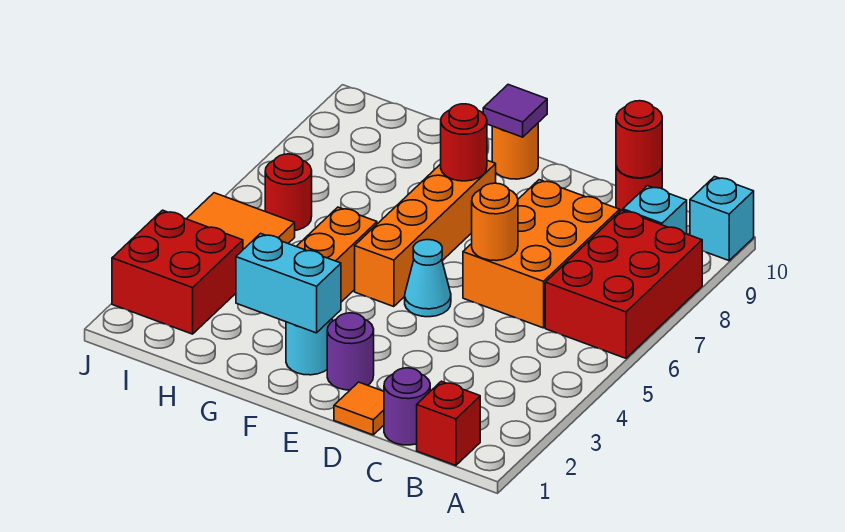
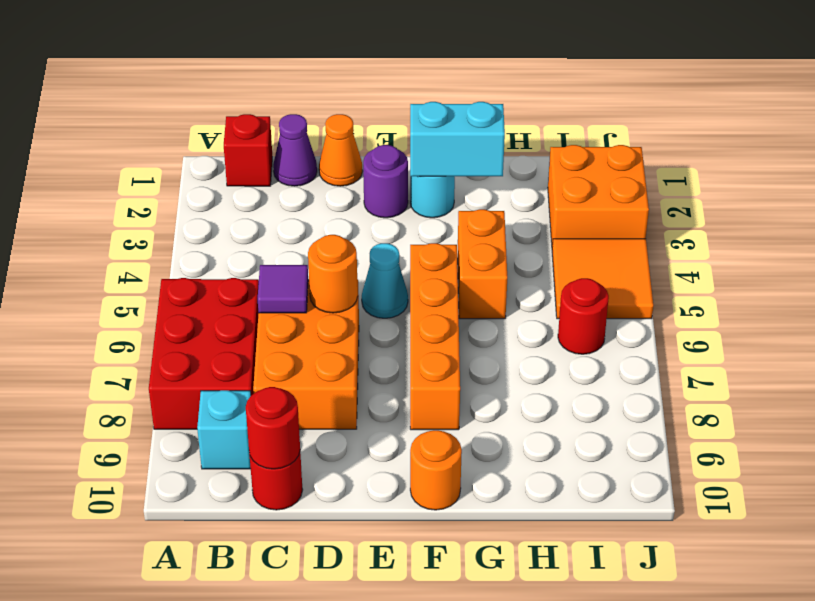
cyan brick A10 level 1 -> none
purple round brick C1 level 1 -> purple cone C1 level 1
orange tile D1 level 1 -> orange cone D1 level 1
red round brick F8 level 2 -> none
purple tile F10 level 2 -> purple tile C6 level 2
red brick I2:J3 level 1 -> orange brick I2:J3 level 1

